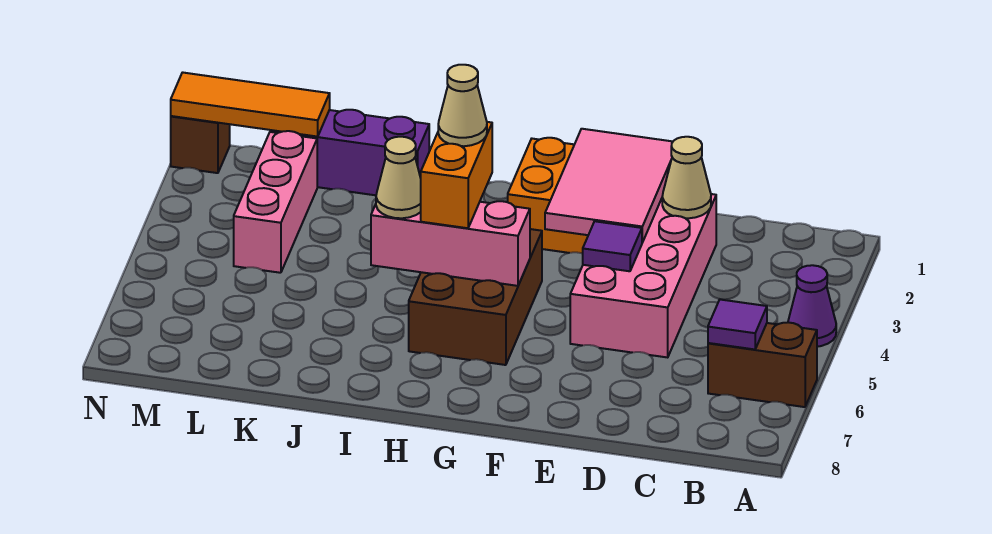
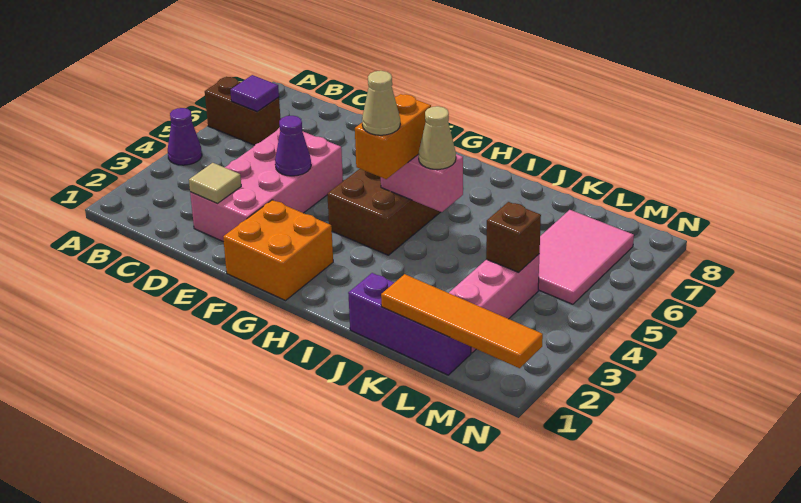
tan cone D2 level 2 -> tan tile D2 level 2
pink tile E1:F3 level 2 -> pink tile L5:M7 level 1
purple tile E4 level 2 -> purple cone E4 level 2
pink brick G5:I5 level 2 -> pink brick H5:I5 level 2
orange tile L1:N1 level 2 -> orange tile K1:N1 level 2
brown brick N1 level 1 -> brown brick L4 level 2

